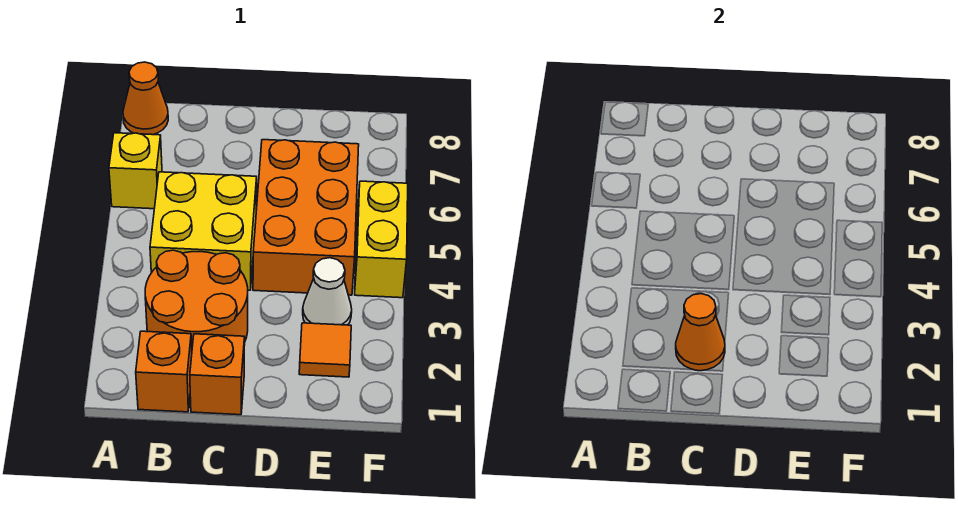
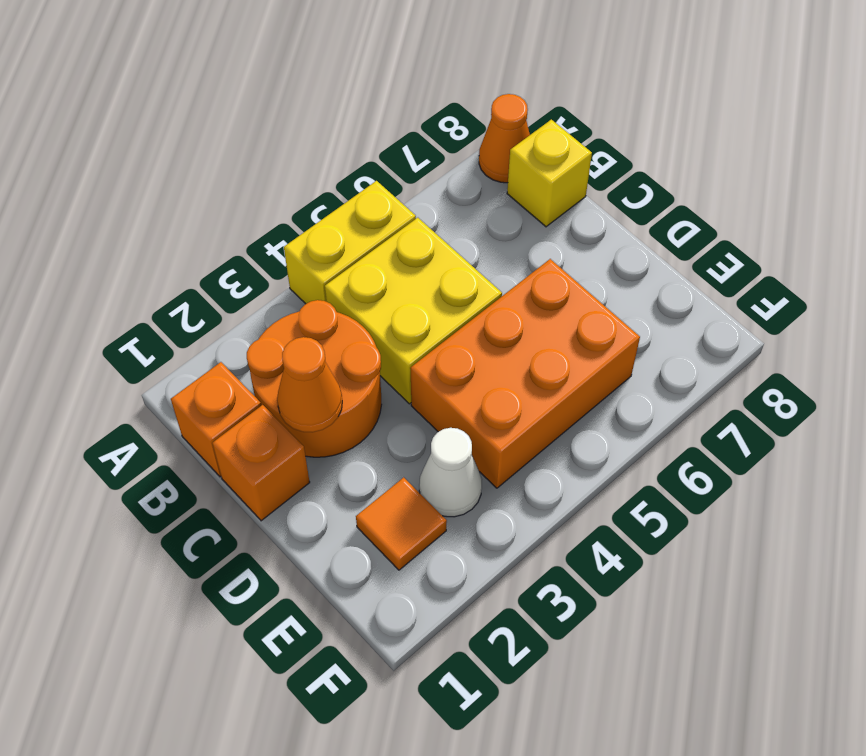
yellow brick A6 level 1 -> yellow brick B8 level 1
yellow brick F4:F5 level 1 -> yellow brick A4:A5 level 1

